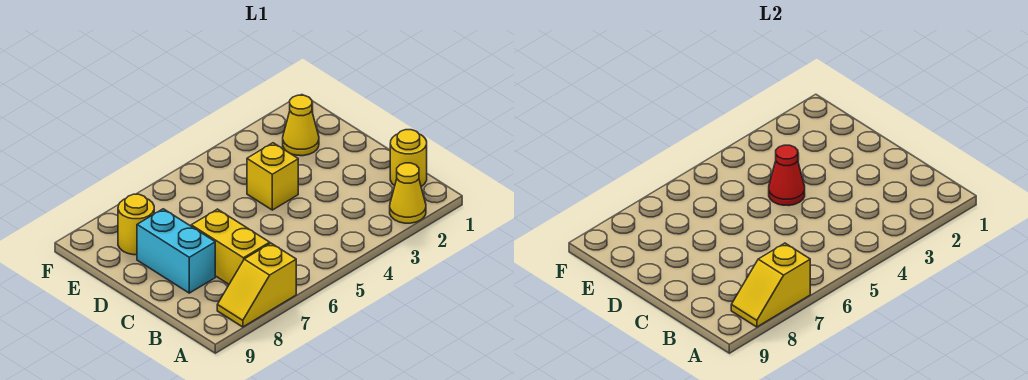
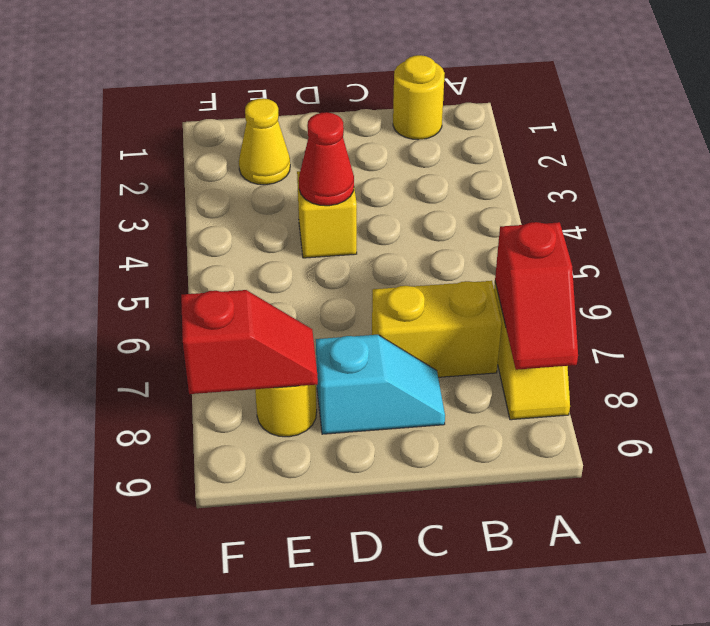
yellow cone A2 level 1 -> none
yellow slope A7:A8 level 2 top 7 -> red slope A7:A8 level 2 top 7
cyan brick C8:D8 level 1 -> cyan slope C8:D8 level 1 top D
none -> red slope E8:F8 level 2 top F

